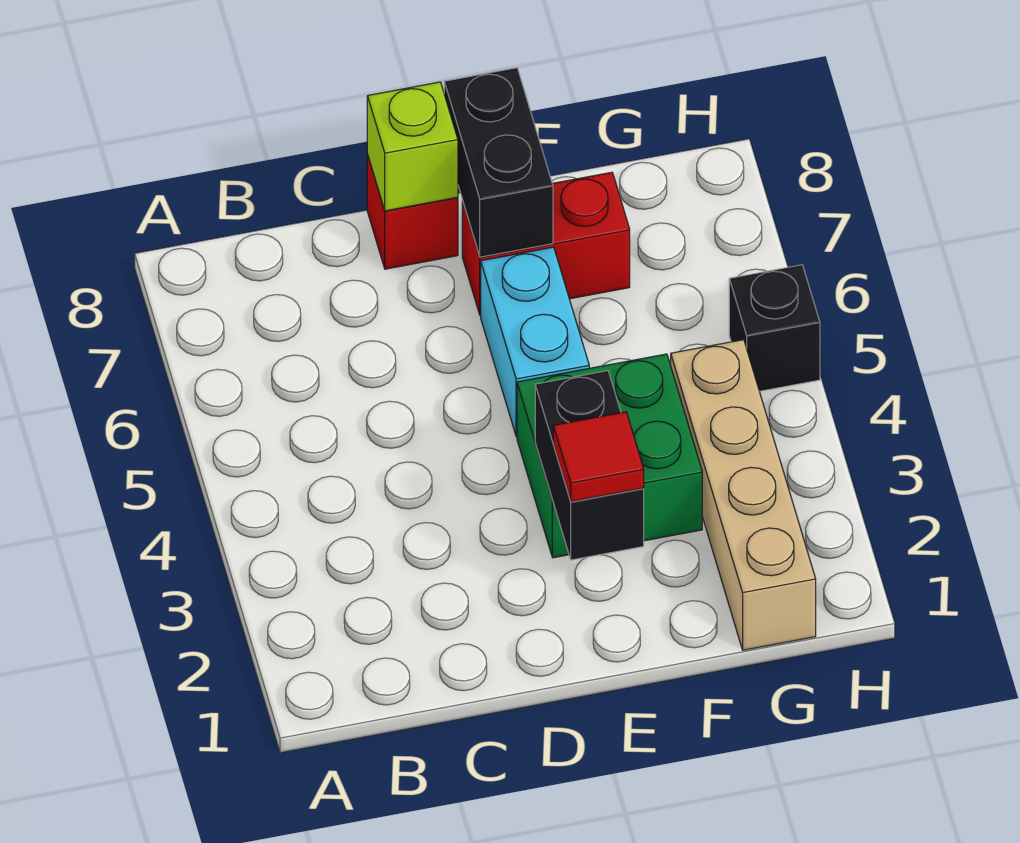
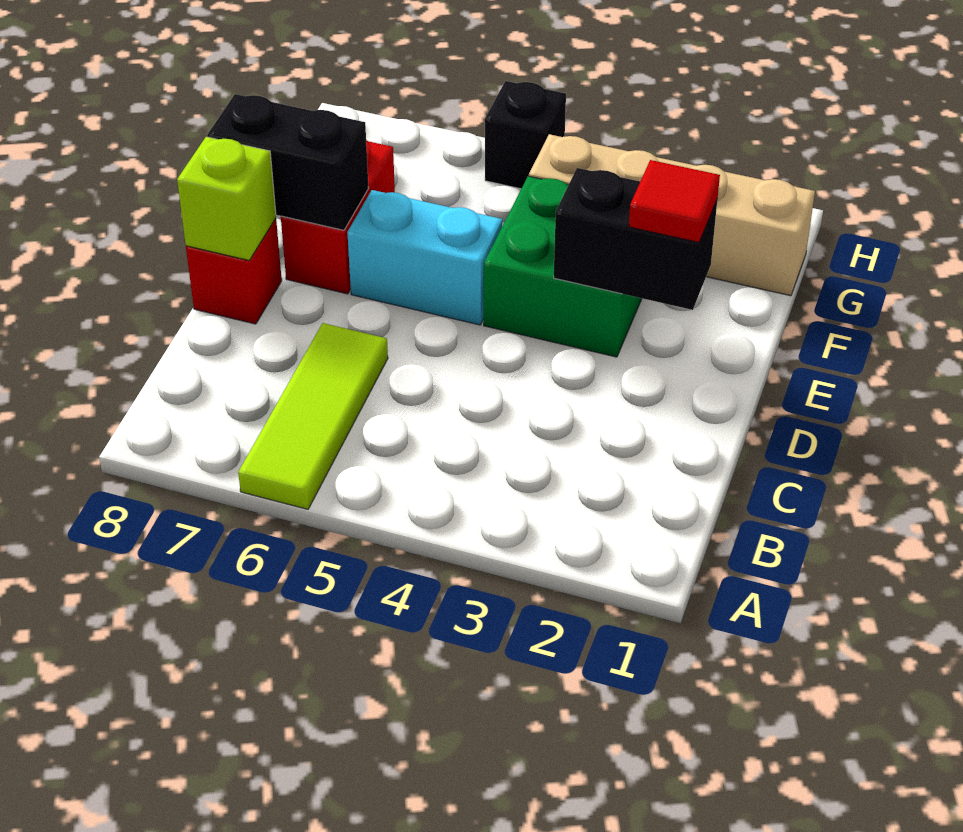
none -> lime tile A6:C6 level 1

